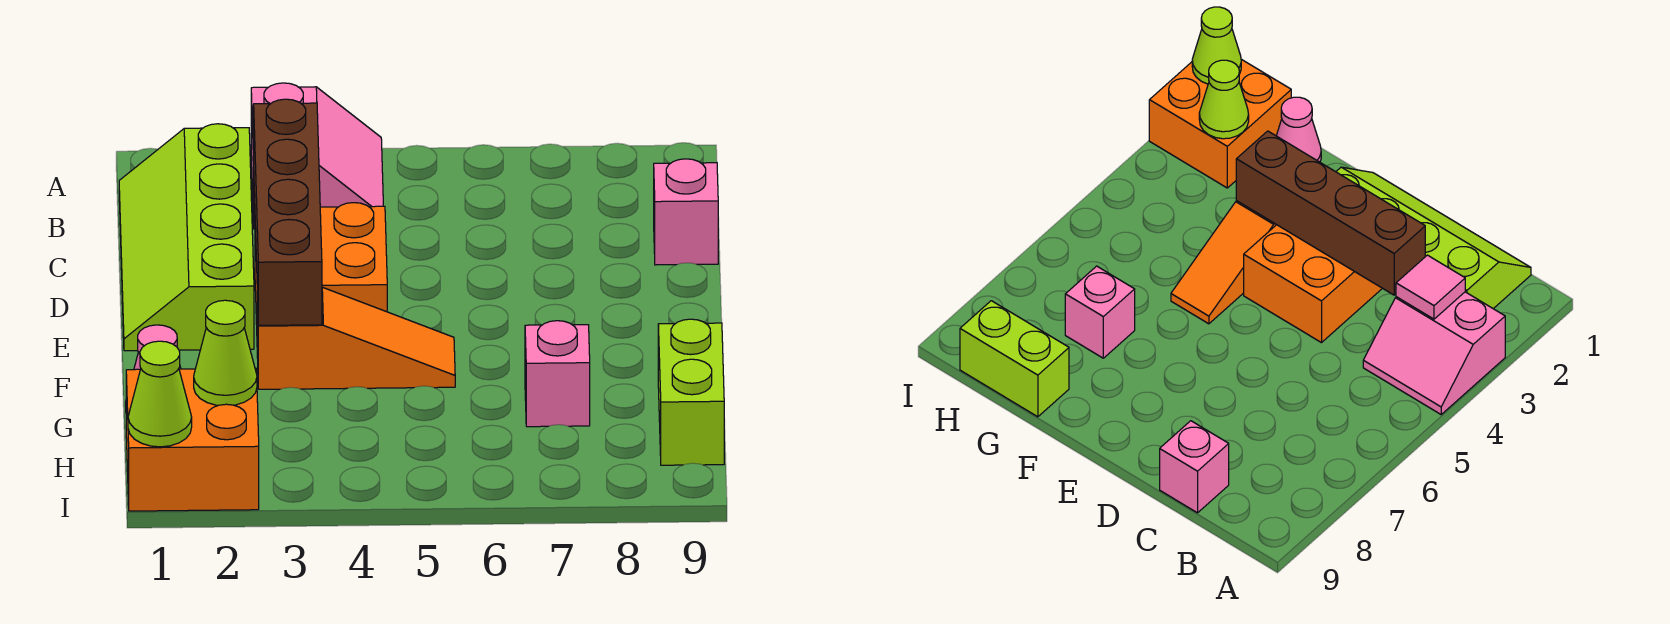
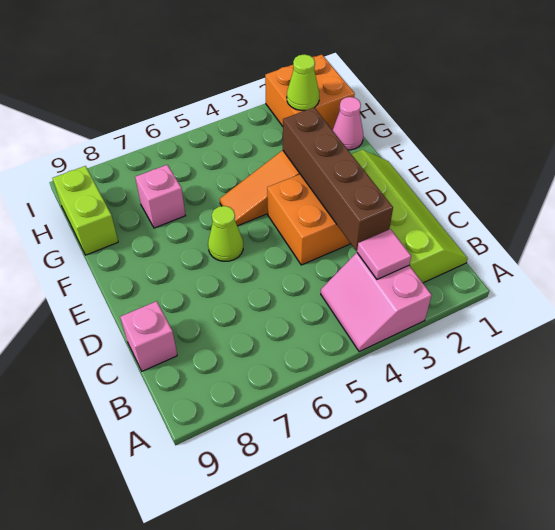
lime cone I1 level 2 -> lime cone E6 level 1

